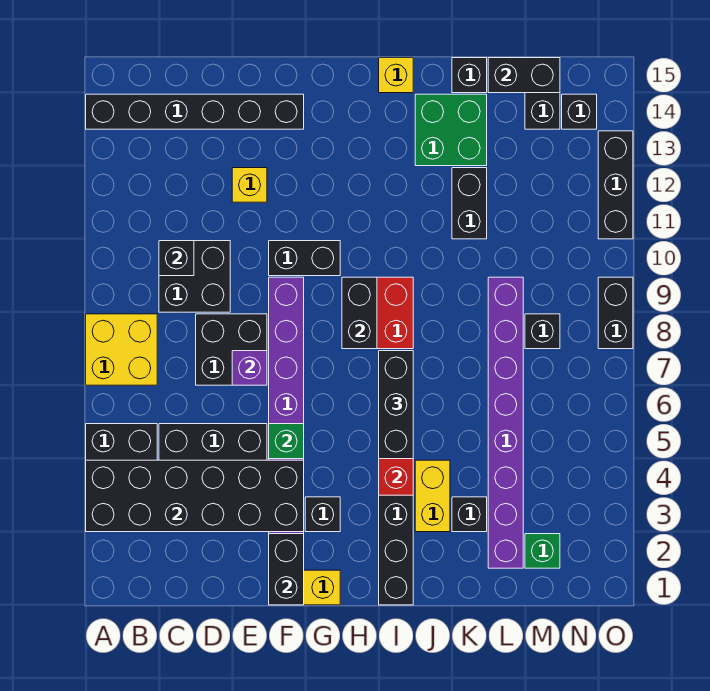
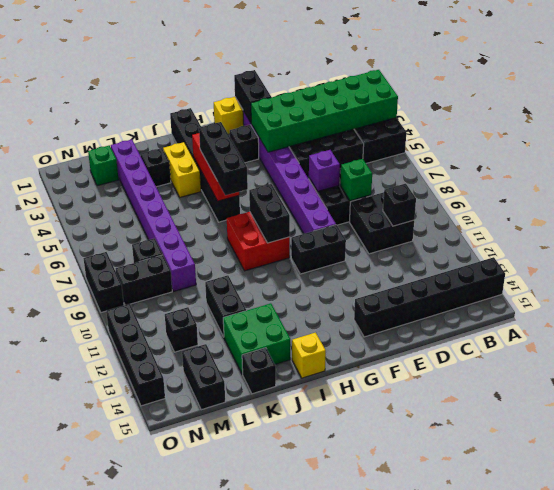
black brick A3:F4 level 2 -> green brick A3:F4 level 2
yellow brick A7:B8 level 1 -> none
yellow brick E12 level 1 -> none
green brick F5 level 2 -> green brick D8 level 2
black brick L15:M15 level 2 -> black brick M9:N9 level 1
black brick N14 level 1 -> black brick M12 level 1
black brick O11:O13 level 1 -> black brick O11:O14 level 1

